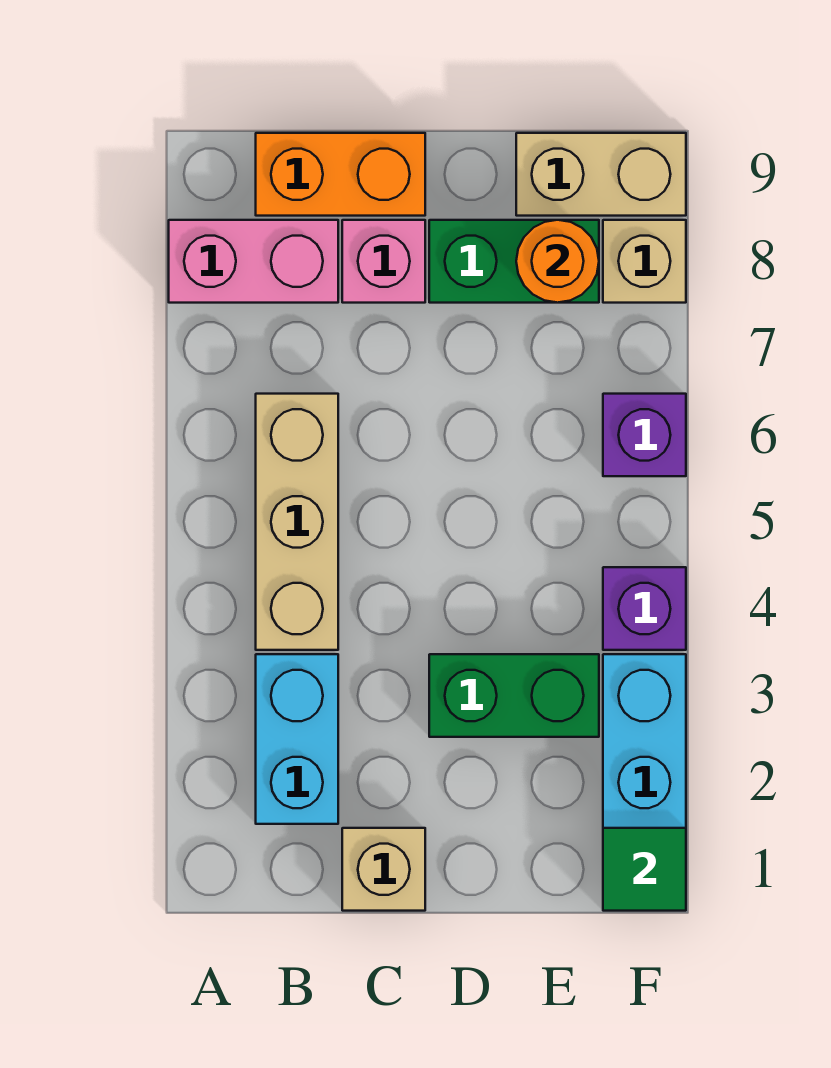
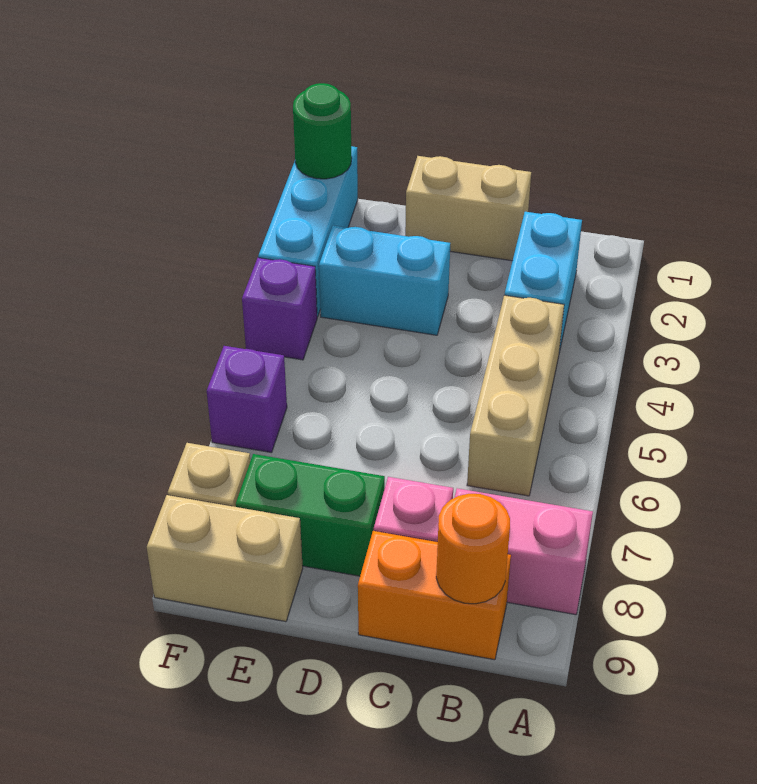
tan brick C1 level 1 -> tan brick C1:D1 level 1
green brick D3:E3 level 1 -> cyan brick D3:E3 level 1
orange round brick E8 level 2 -> orange round brick B9 level 2
green tile F1 level 2 -> green round brick F1 level 2

